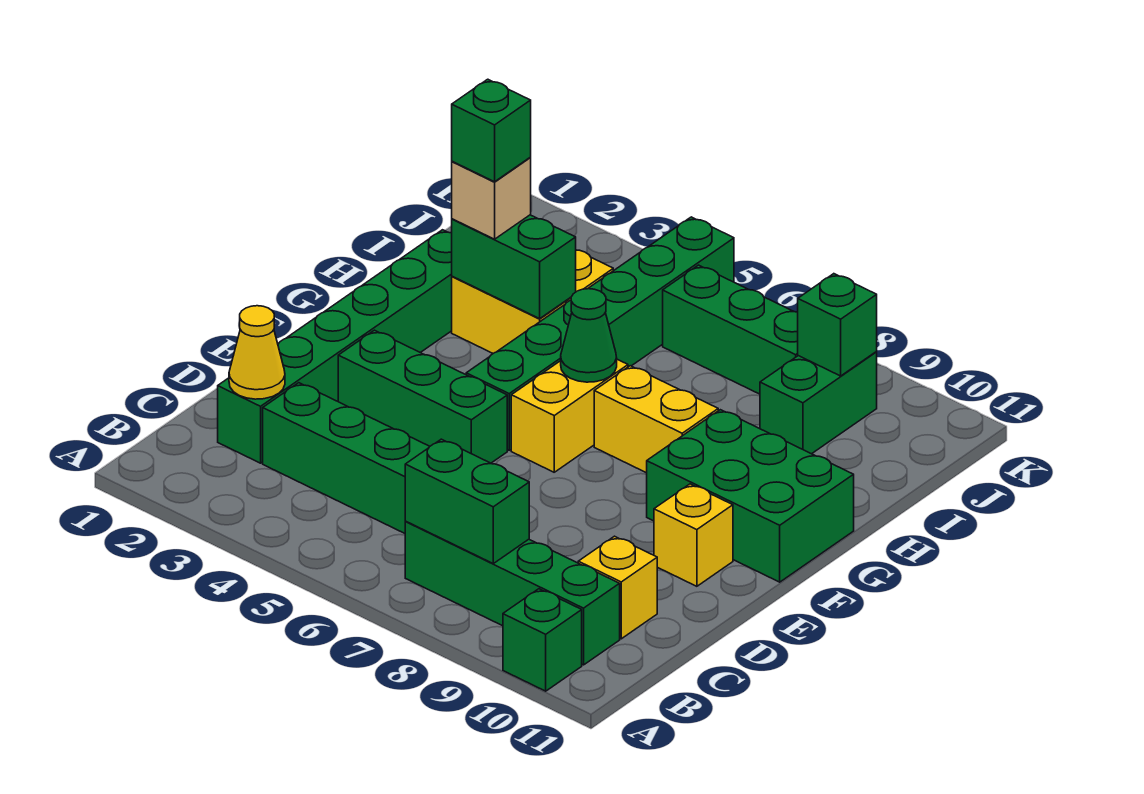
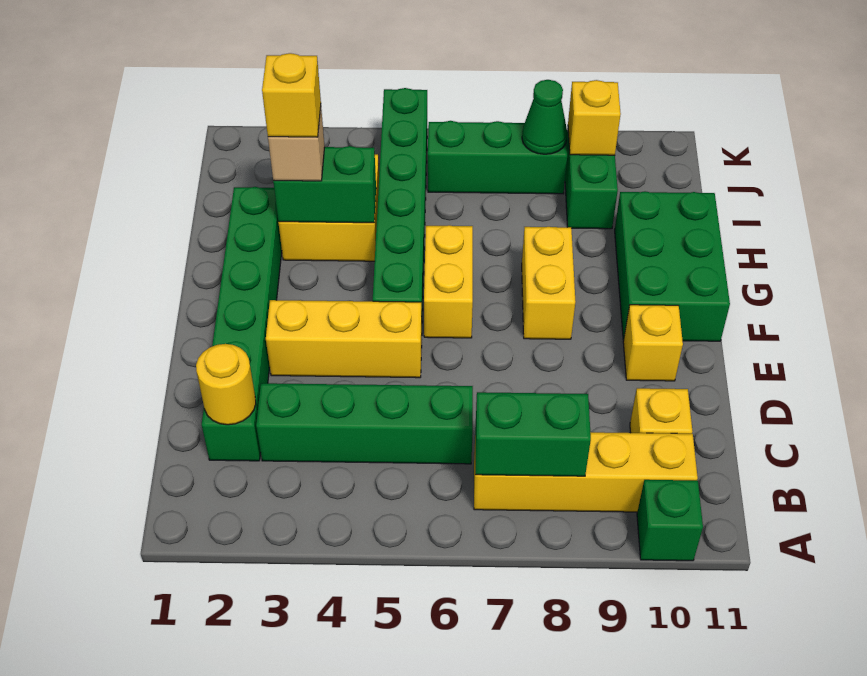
green brick B7:B10 level 1 -> yellow brick B7:B10 level 1
yellow cone C2 level 2 -> yellow round brick C2 level 2
green brick E3:E5 level 1 -> yellow brick E3:E5 level 1
green brick F9:G11 level 1 -> green brick F10:H11 level 1
green cone G6 level 2 -> green cone J8 level 2
yellow brick G7:G8 level 1 -> yellow brick F8:G8 level 1
green brick H3 level 4 -> yellow brick H3 level 4
green brick J9 level 2 -> yellow brick J9 level 2

